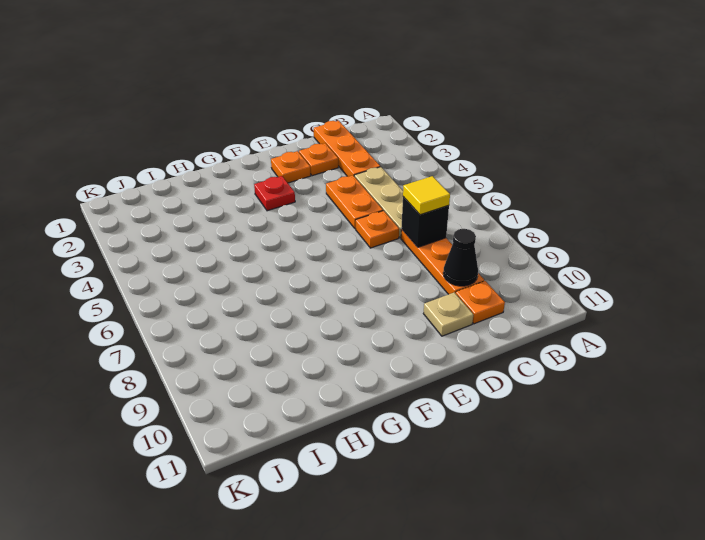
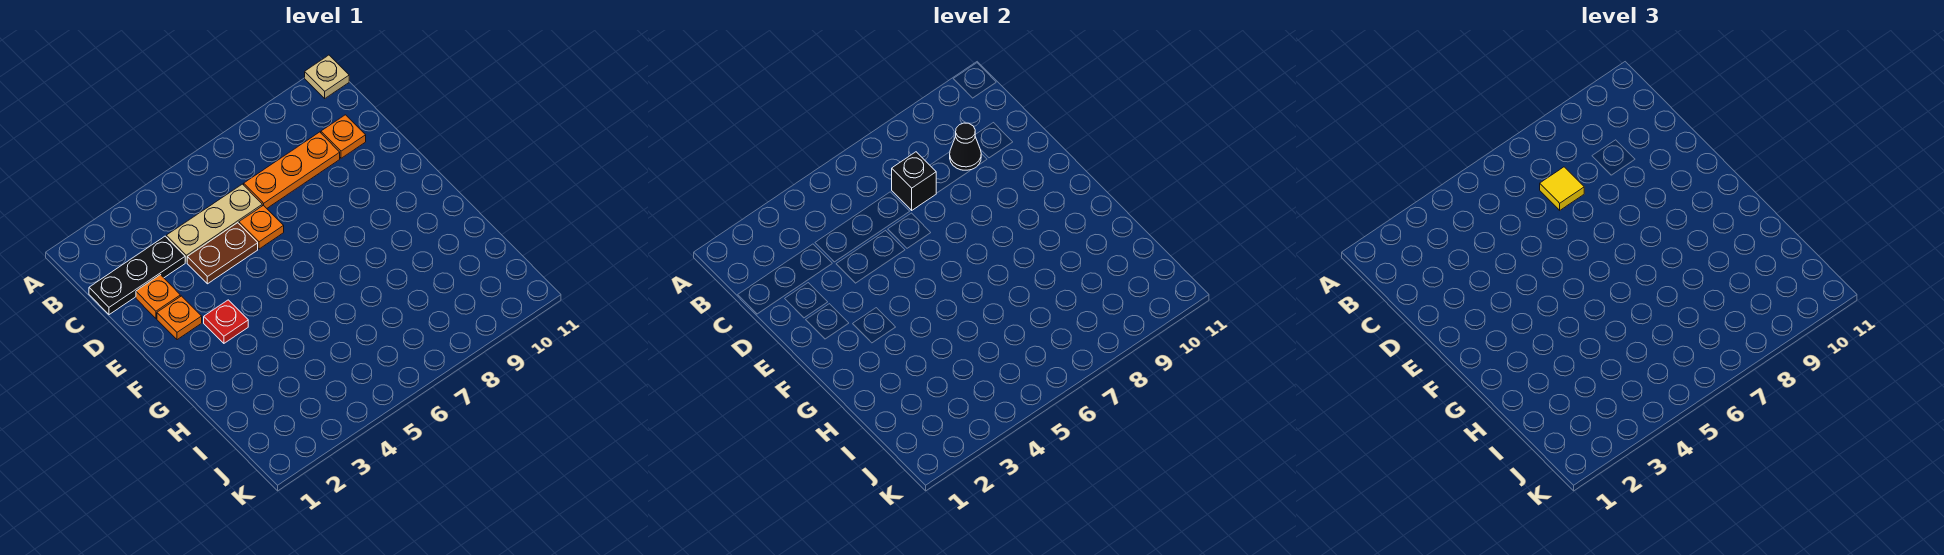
orange plate C1:C3 level 1 -> black plate C1:C3 level 1
orange plate D4:D5 level 1 -> brown plate D4:D5 level 1
tan plate D10 level 1 -> tan plate A11 level 1

